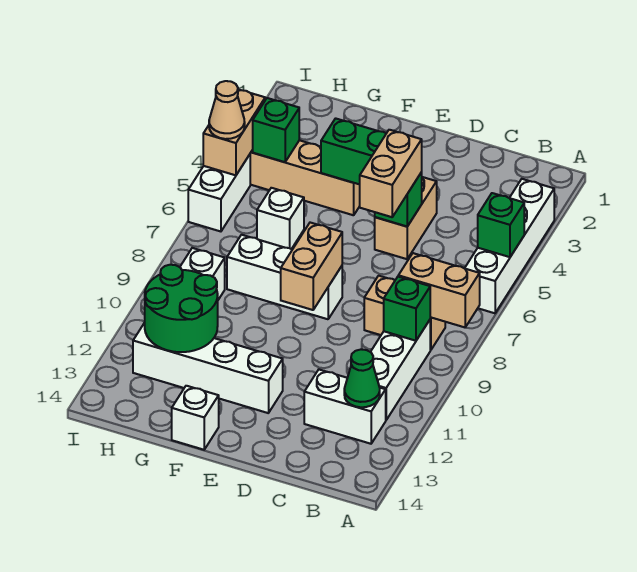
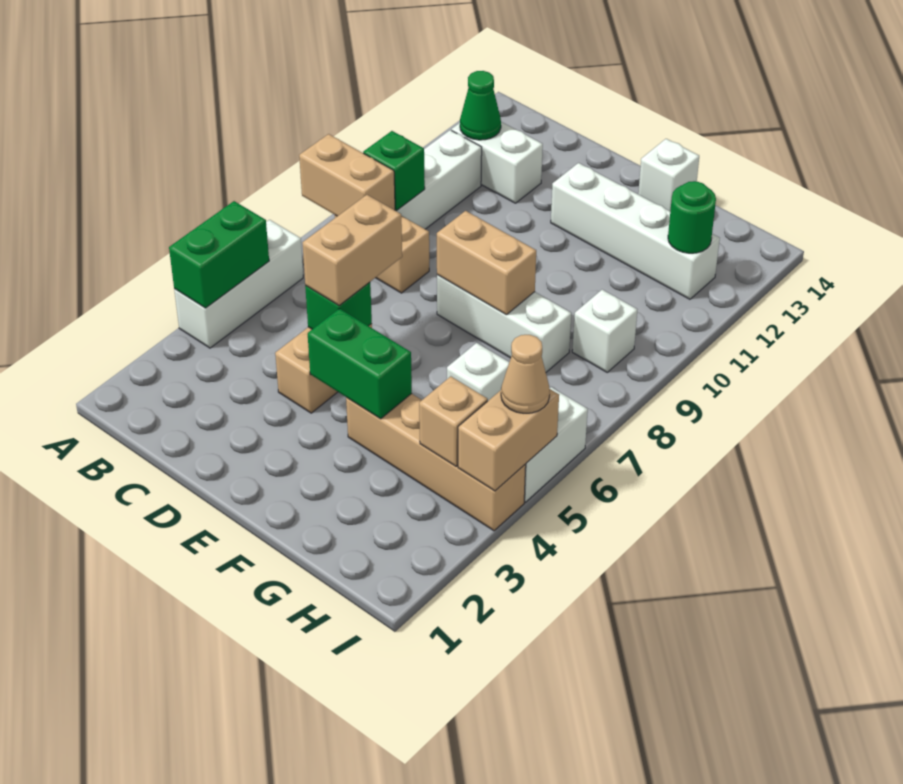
white brick A3:A6 level 1 -> white brick A4:A6 level 1
green brick A5 level 2 -> green brick A4:A5 level 2
tan brick E8:E9 level 2 -> tan brick E8:F8 level 2
green round brick G11:H12 level 2 -> green round brick H12 level 2
green brick H4 level 2 -> tan brick H4 level 2

